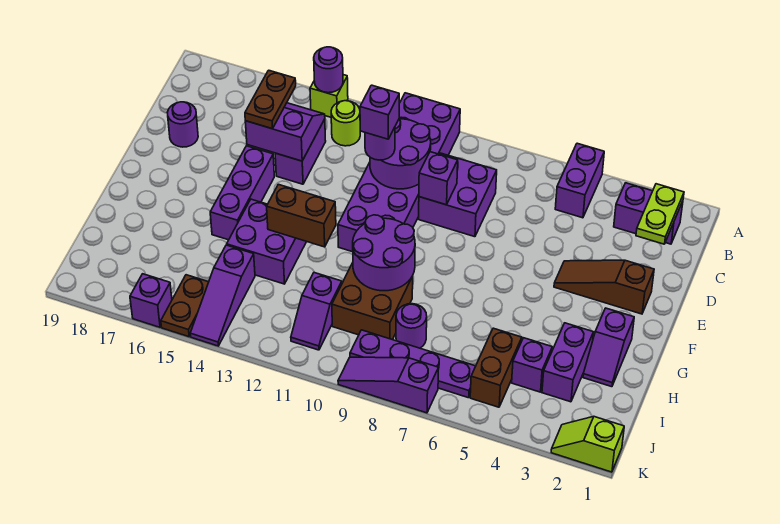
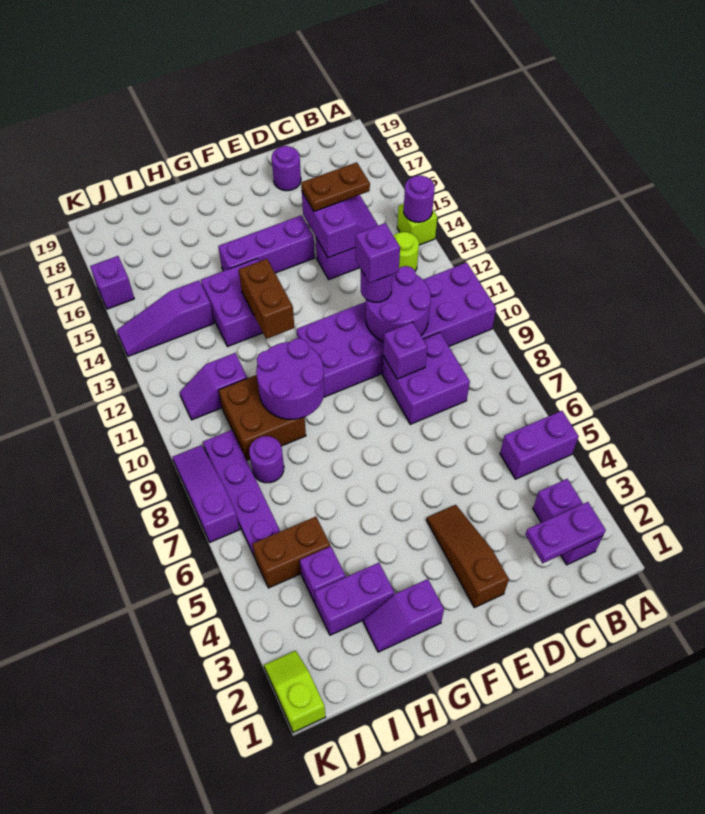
lime plate B2:C2 level 2 -> purple plate B2:C2 level 2
brown plate J15:K15 level 1 -> none

